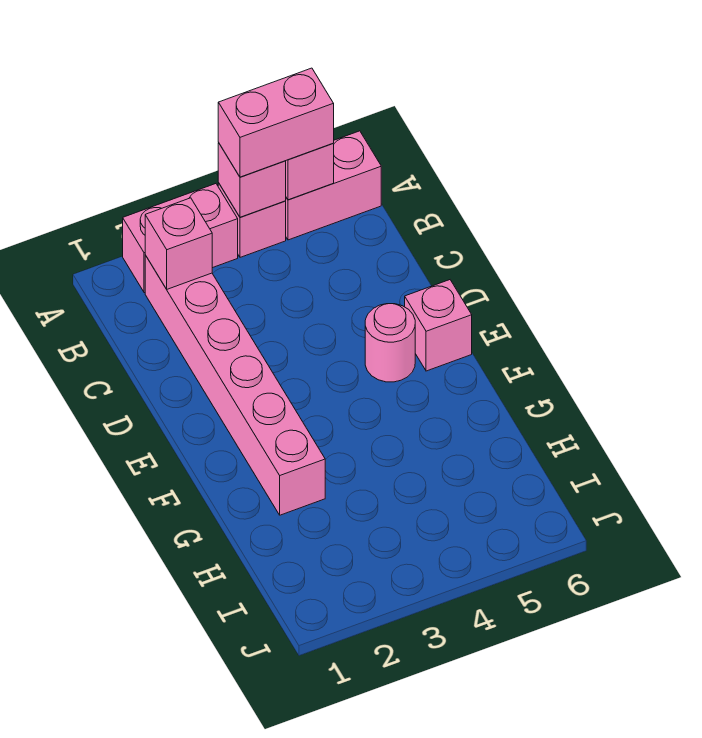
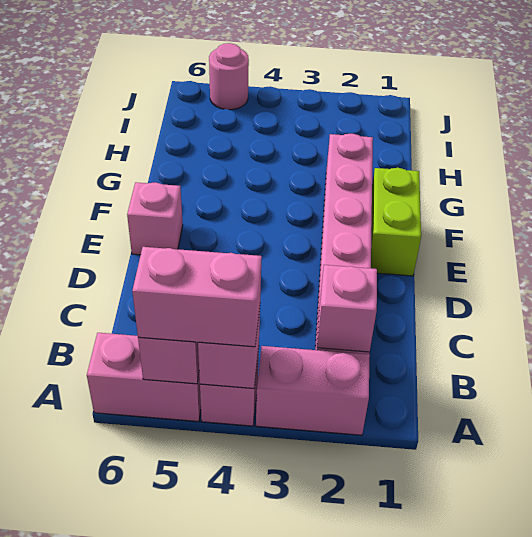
none -> lime brick E1:F1 level 1
pink round brick E5 level 1 -> pink round brick J5 level 1

